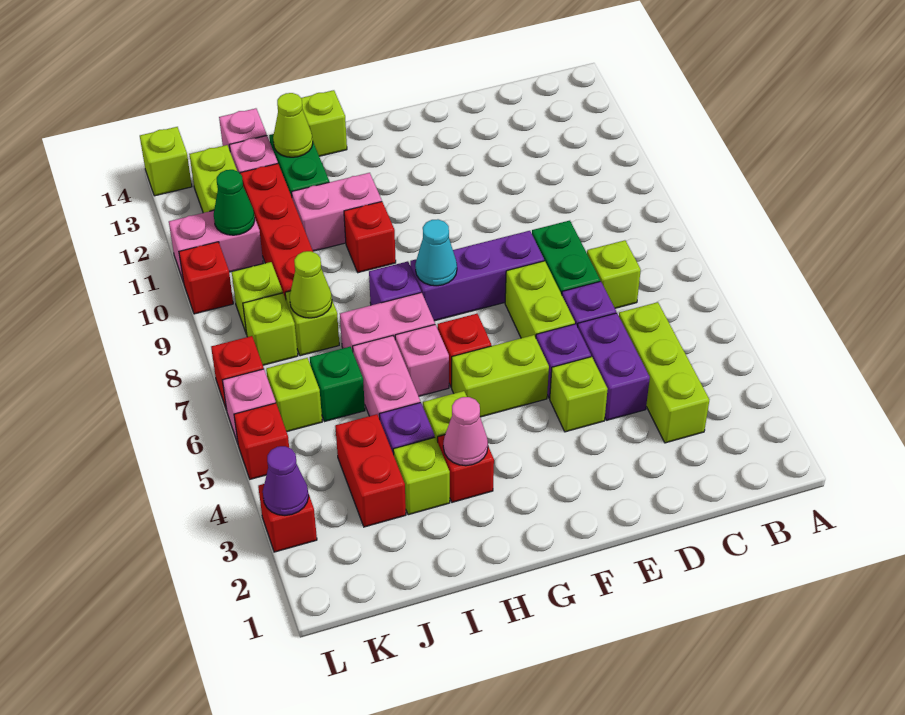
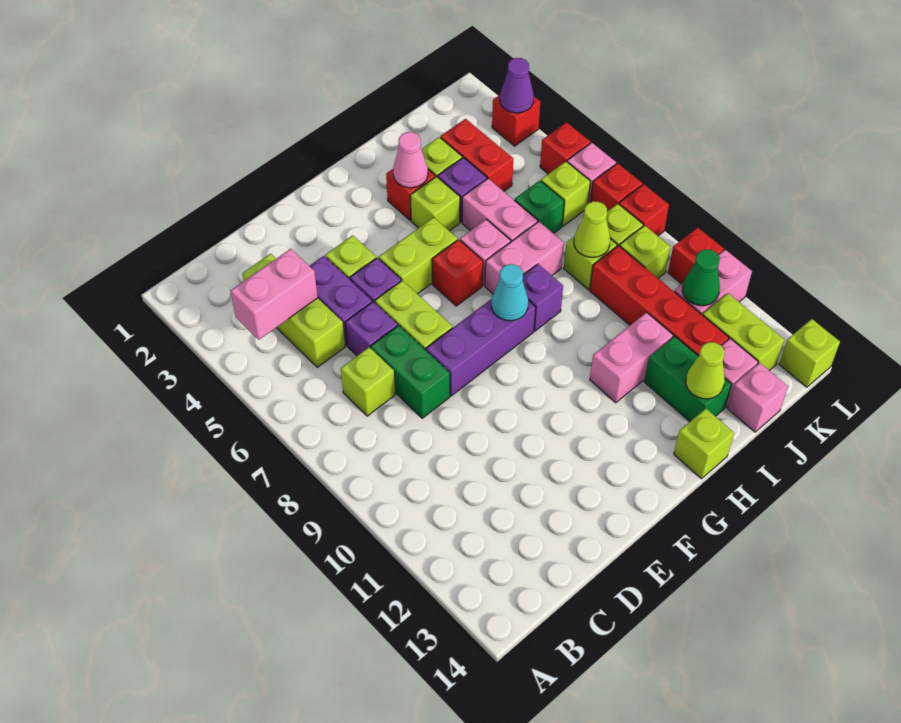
none -> pink brick B4:C4 level 2
red brick H10 level 1 -> red brick L8 level 1

